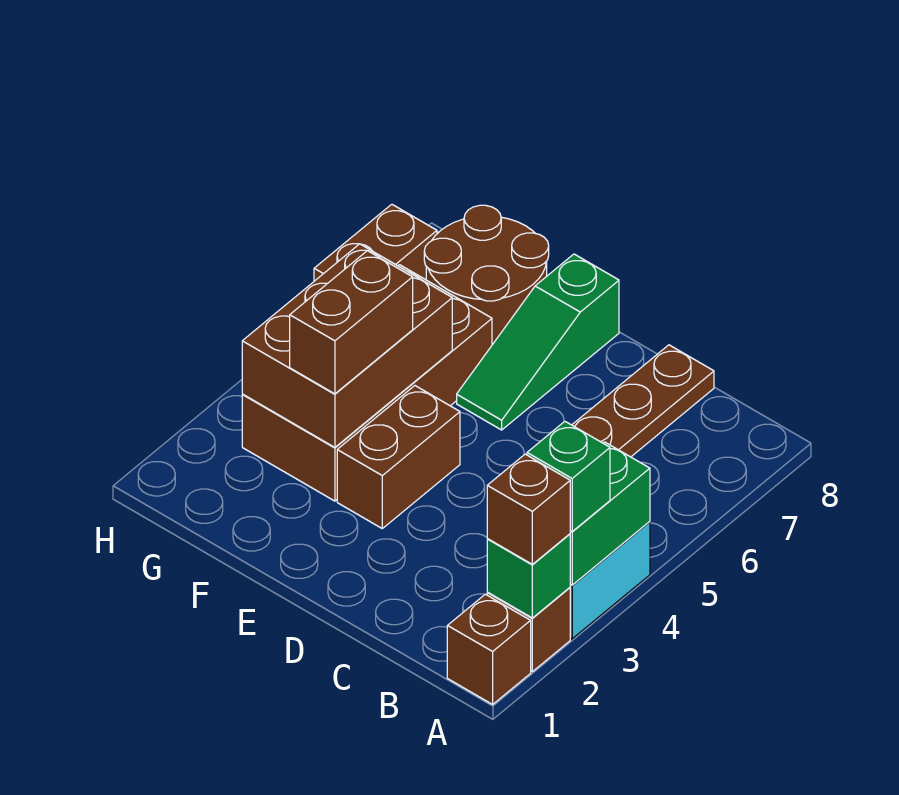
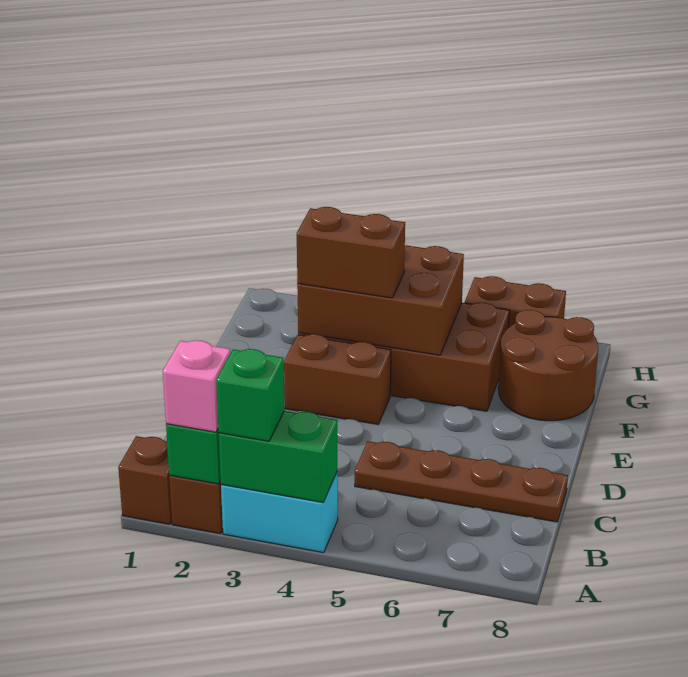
brown brick A2 level 3 -> pink brick A2 level 3
green slope E6:E8 level 1 top 8 -> none

